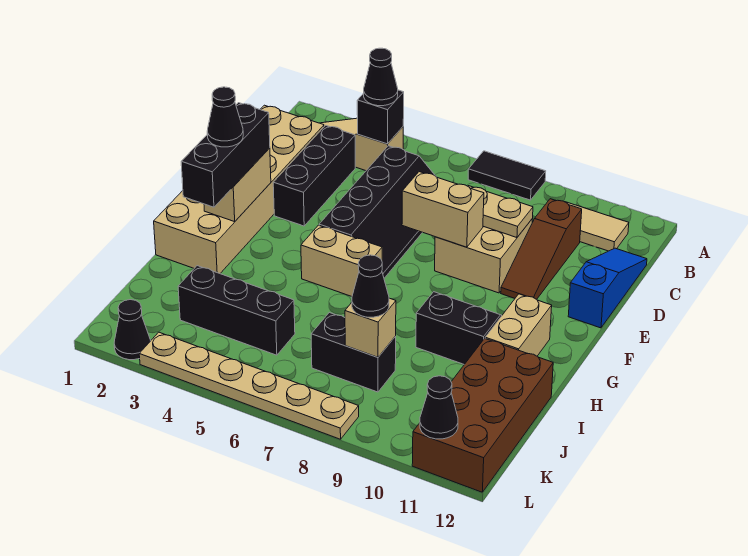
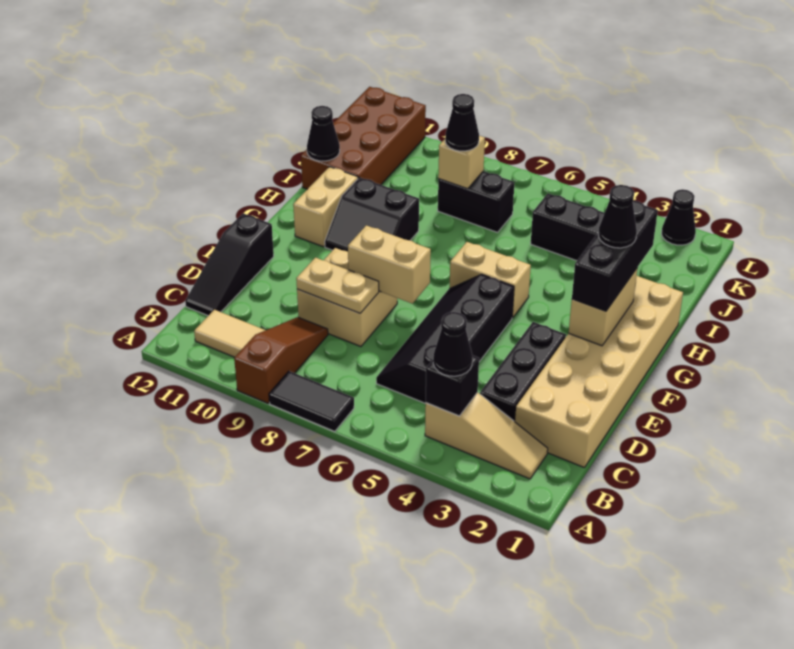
brown slope C10:E10 level 1 top C -> brown slope A9:C9 level 1 top A
blue slope C12:E12 level 1 top E -> black slope C12:E12 level 1 top E
tan plate L3:L8 level 1 -> none
black cone L11 level 2 -> black cone I12 level 2

